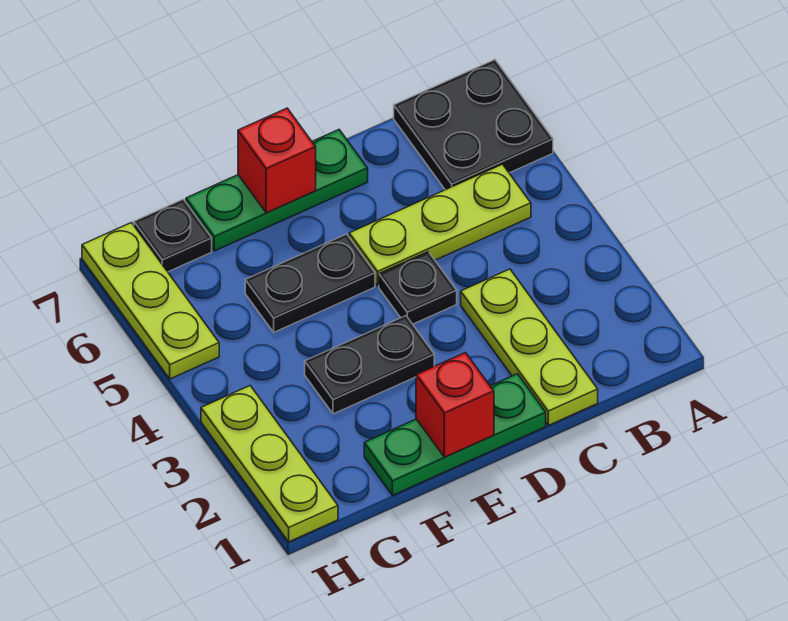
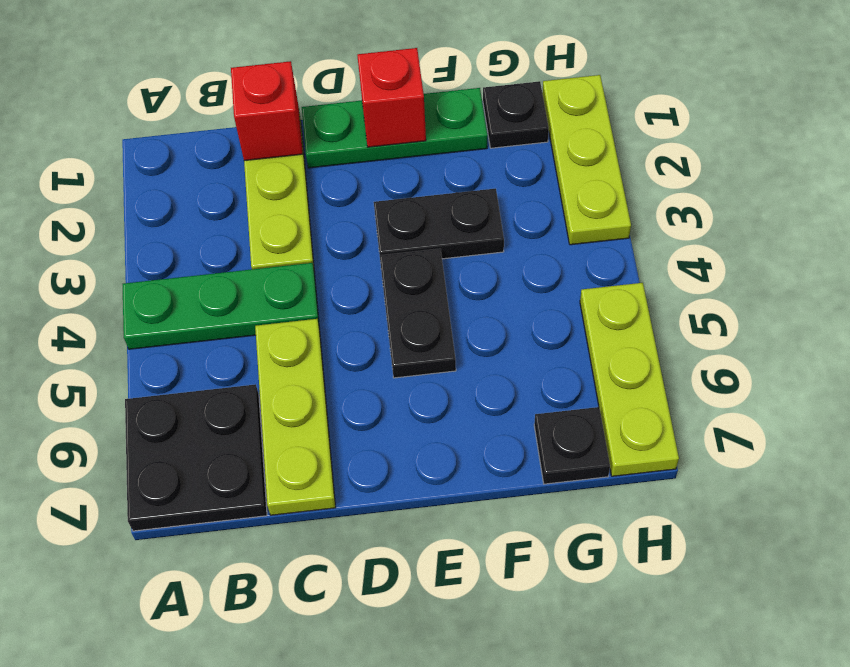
lime plate B5:D5 level 1 -> lime plate C5:C7 level 1
black plate D4 level 1 -> black plate G1 level 1
green plate D7:F7 level 1 -> green plate A4:C4 level 1
black plate E5:F5 level 1 -> black plate E4:E5 level 1
red brick E7 level 2 -> red brick C1 level 2

